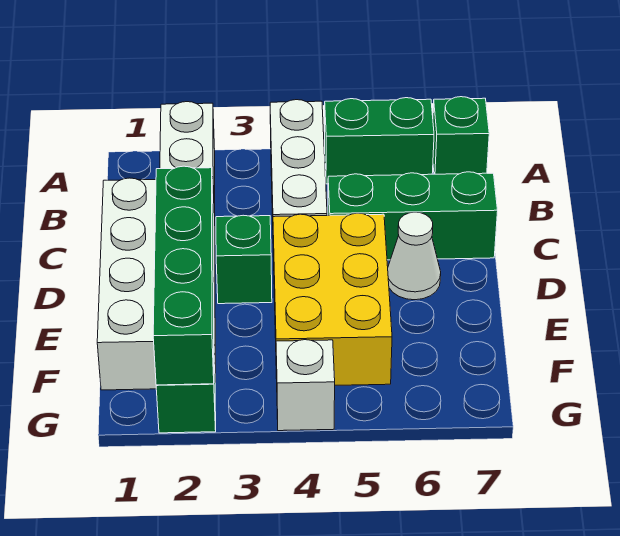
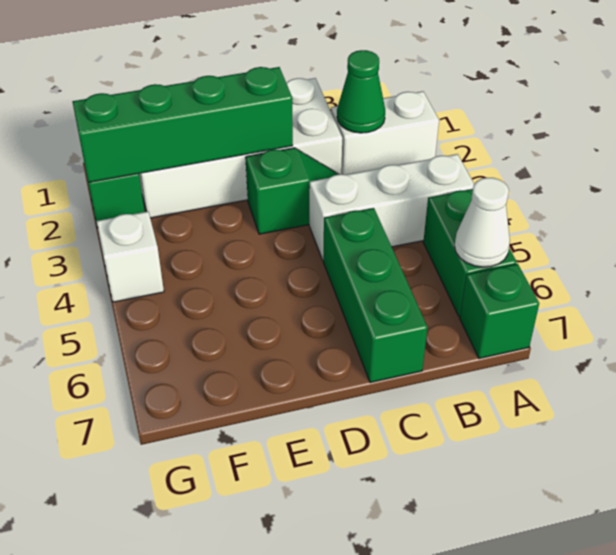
none -> green cone B2 level 2
yellow brick D4:F5 level 1 -> none
white cone D6 level 1 -> white cone A6 level 2

